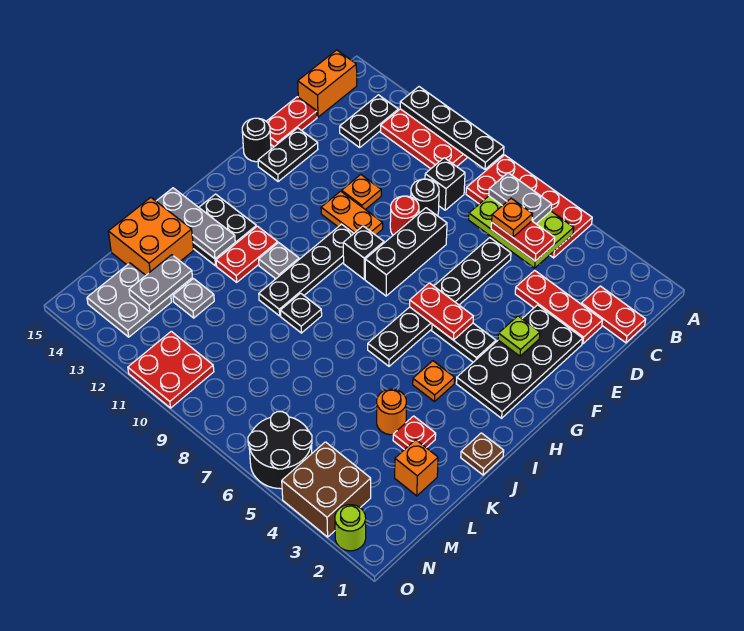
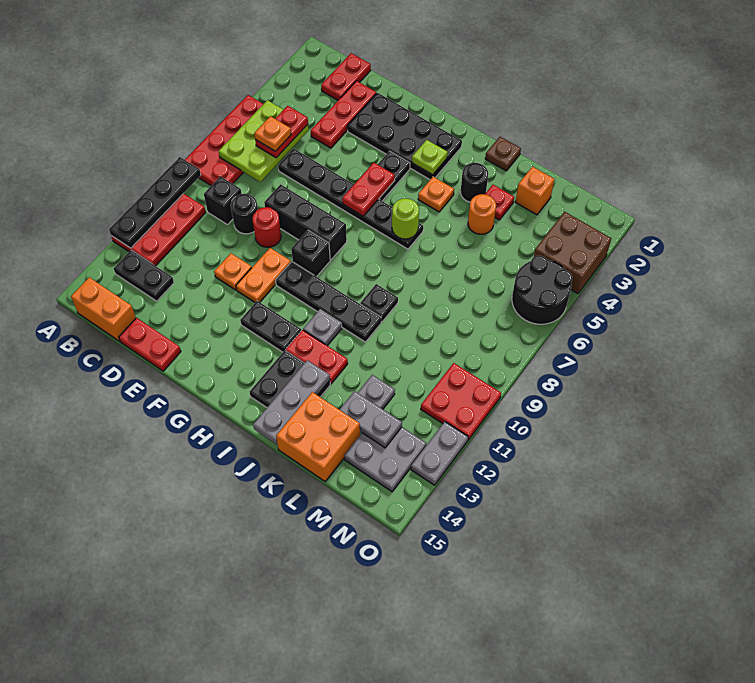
grey plate B6:B7 level 3 -> grey plate O12:O13 level 1
black plate E14:F14 level 1 -> black plate G12:H12 level 1
lime plate F3 level 2 -> lime plate H3 level 2
black round brick F15 level 1 -> black round brick J3 level 1
lime round brick O2 level 1 -> lime round brick I6 level 2

